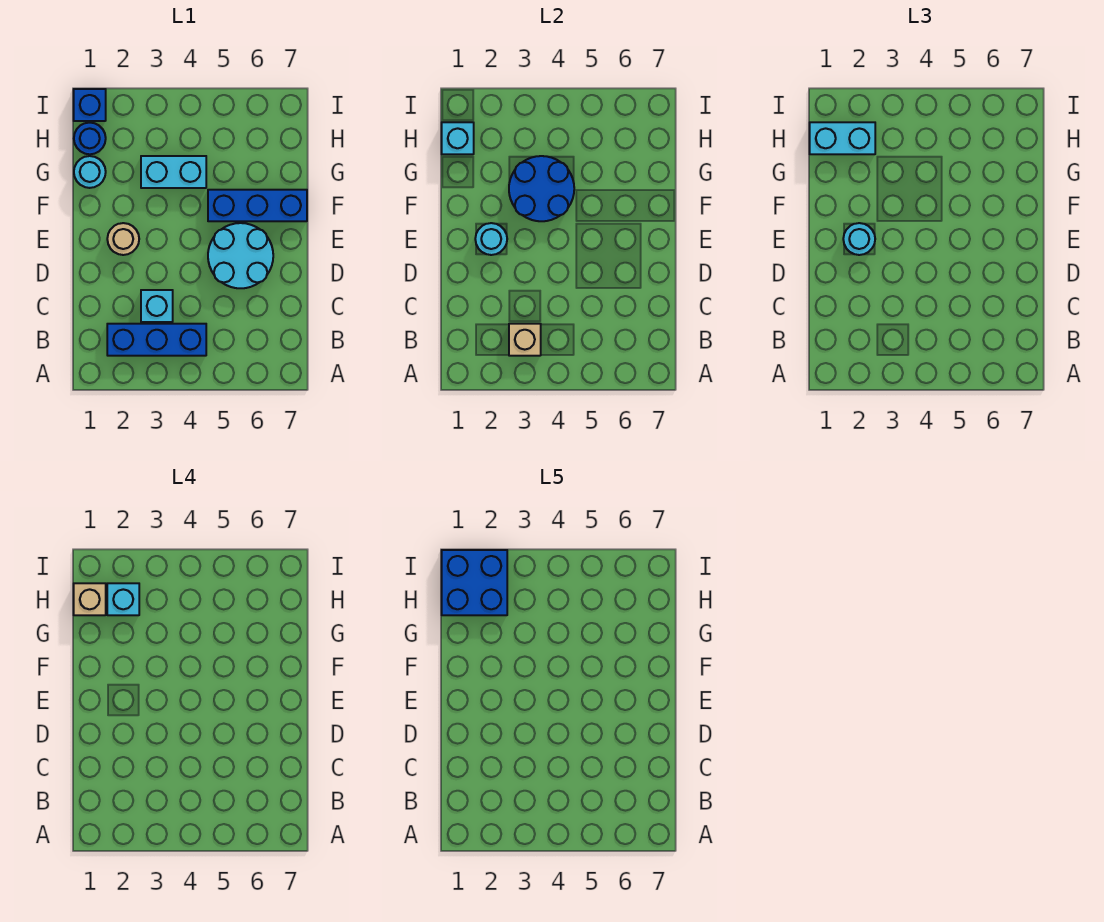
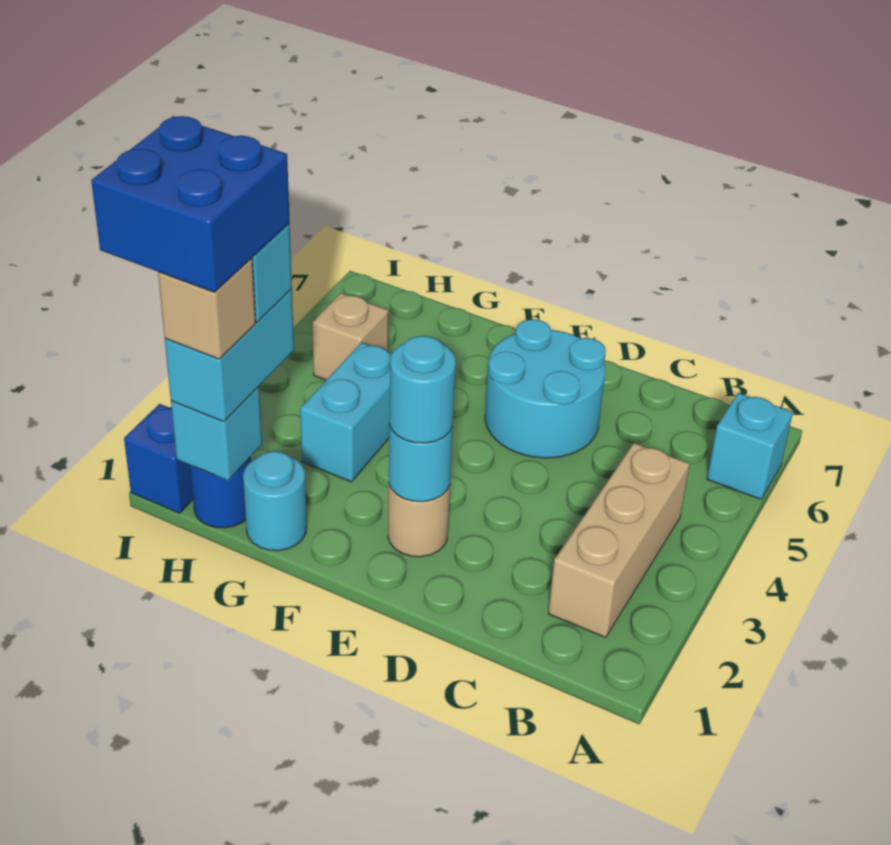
blue brick B2:B4 level 1 -> tan brick B2:B4 level 1
tan brick B3 level 2 -> tan brick H5 level 1
cyan brick C3 level 1 -> cyan brick A6 level 1
blue round brick F3:G4 level 2 -> none
blue brick F5:F7 level 1 -> none

